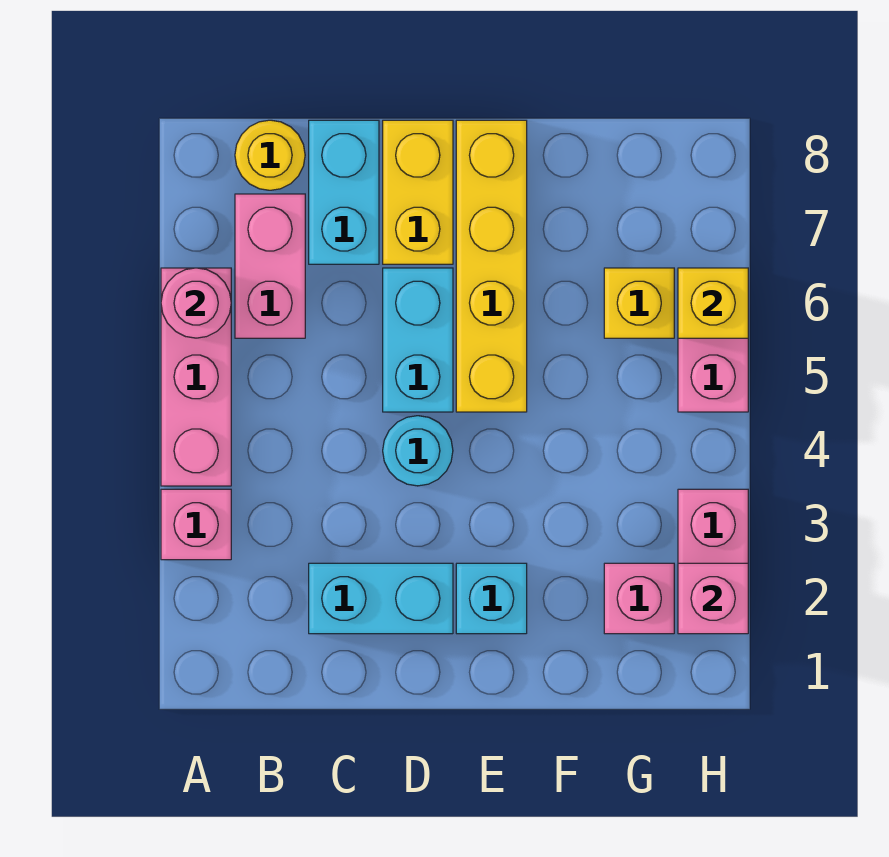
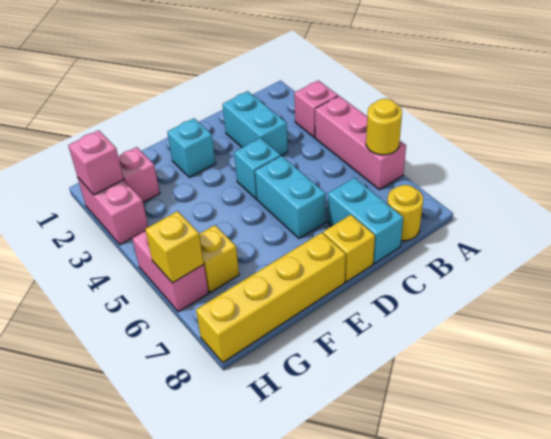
pink round brick A6 level 2 -> yellow round brick A6 level 2
pink brick B6:B7 level 1 -> none
cyan brick C2:D2 level 1 -> cyan brick C2:C3 level 1
cyan round brick D4 level 1 -> cyan brick D4 level 1
yellow brick D7:D8 level 1 -> yellow brick D8 level 1
yellow brick E5:E8 level 1 -> yellow brick E8:H8 level 1

